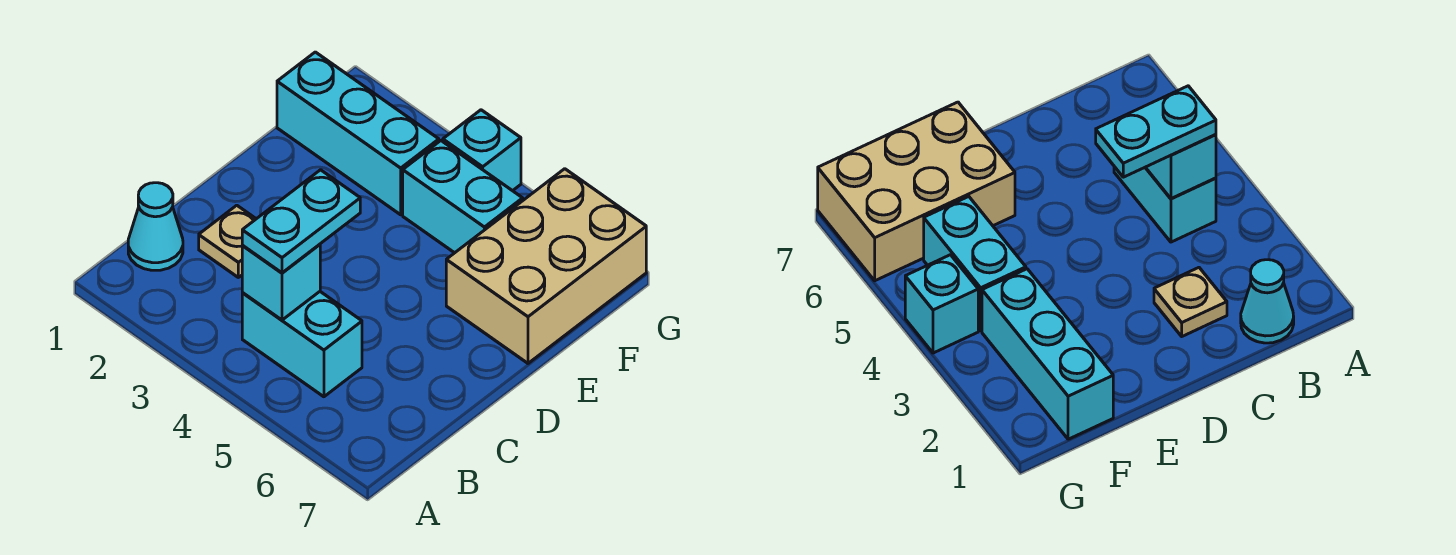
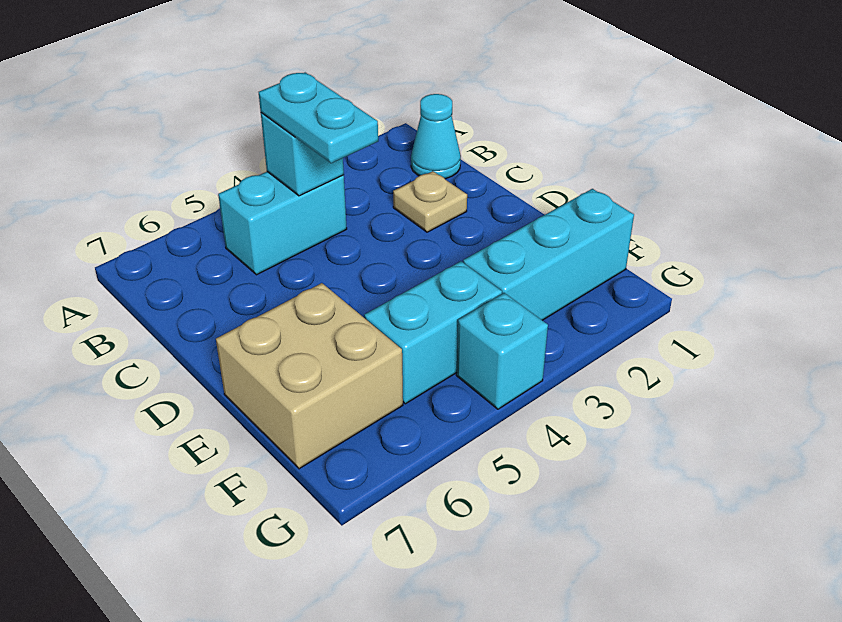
tan brick E6:G7 level 1 -> tan brick E6:F7 level 1

